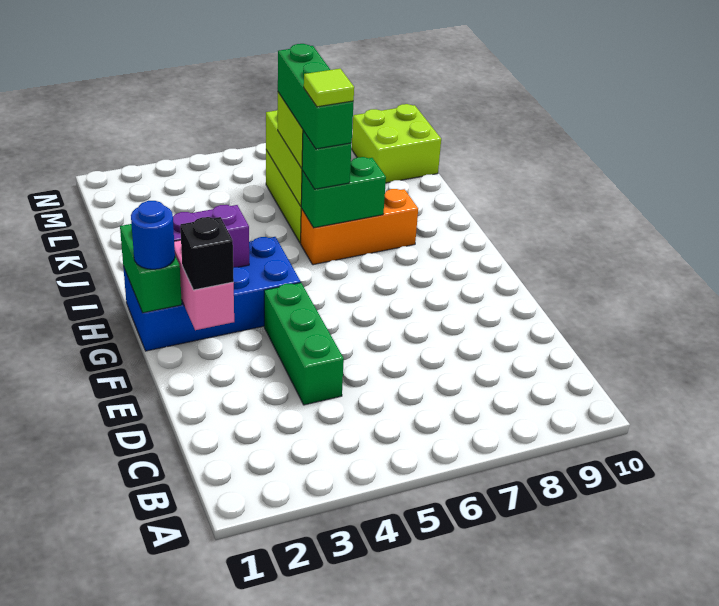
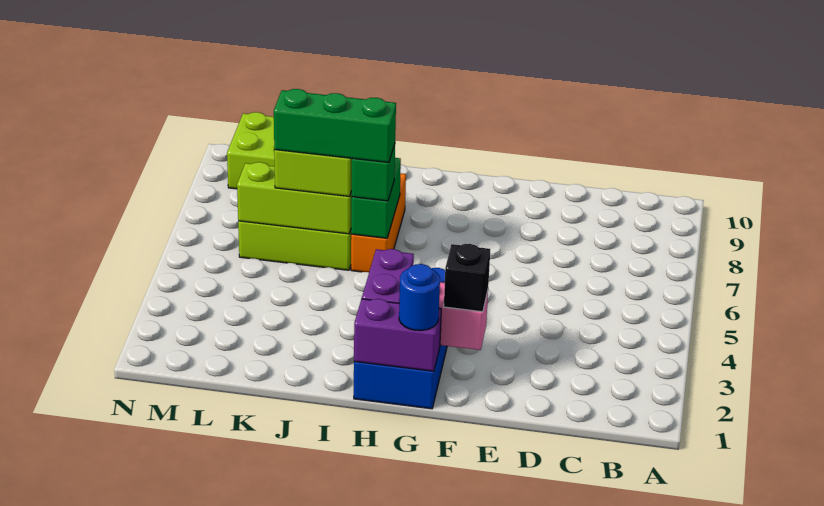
green brick D4:F4 level 1 -> none
green brick G1:H1 level 2 -> purple brick G1:H1 level 2
lime tile I6 level 5 -> none

